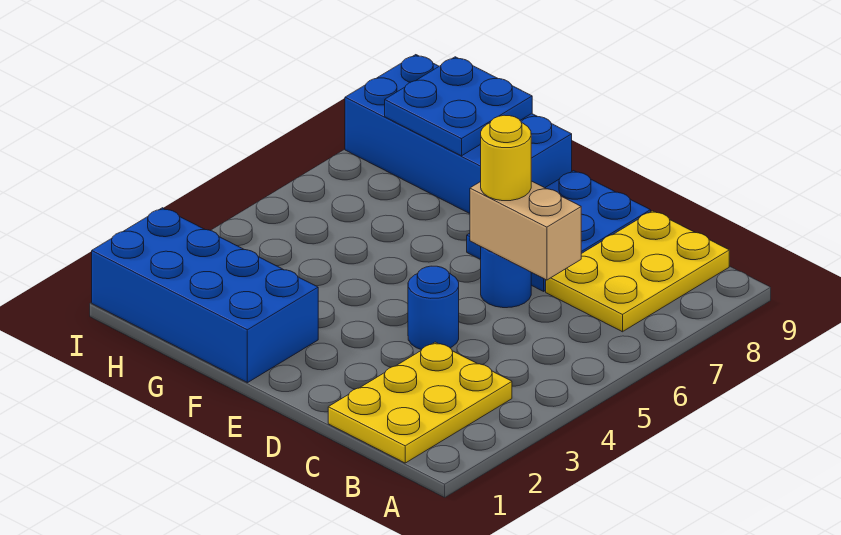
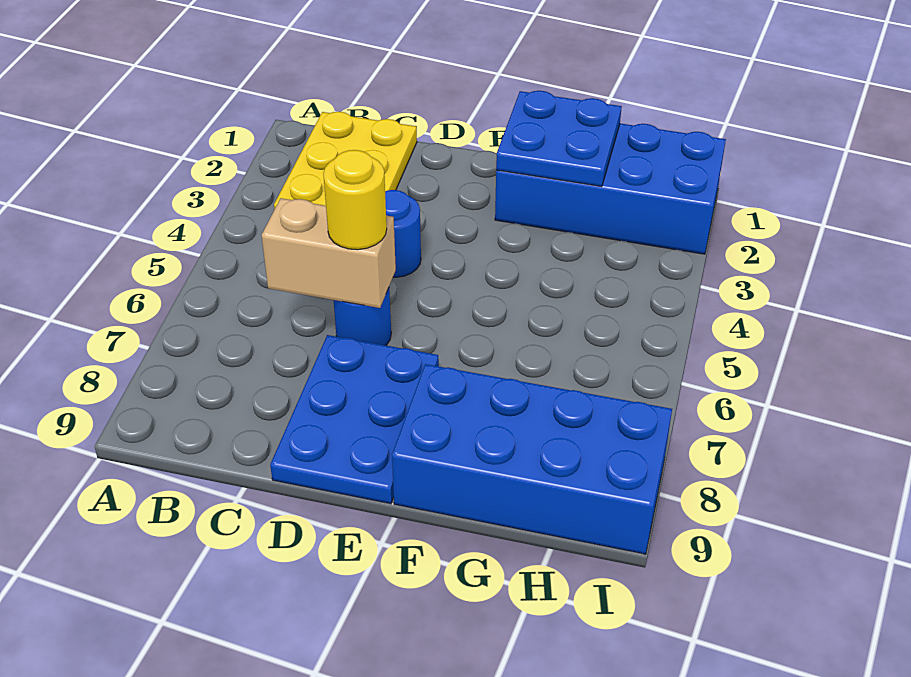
yellow plate B7:C9 level 1 -> none
blue plate G8:H9 level 2 -> blue plate F1:G2 level 2

